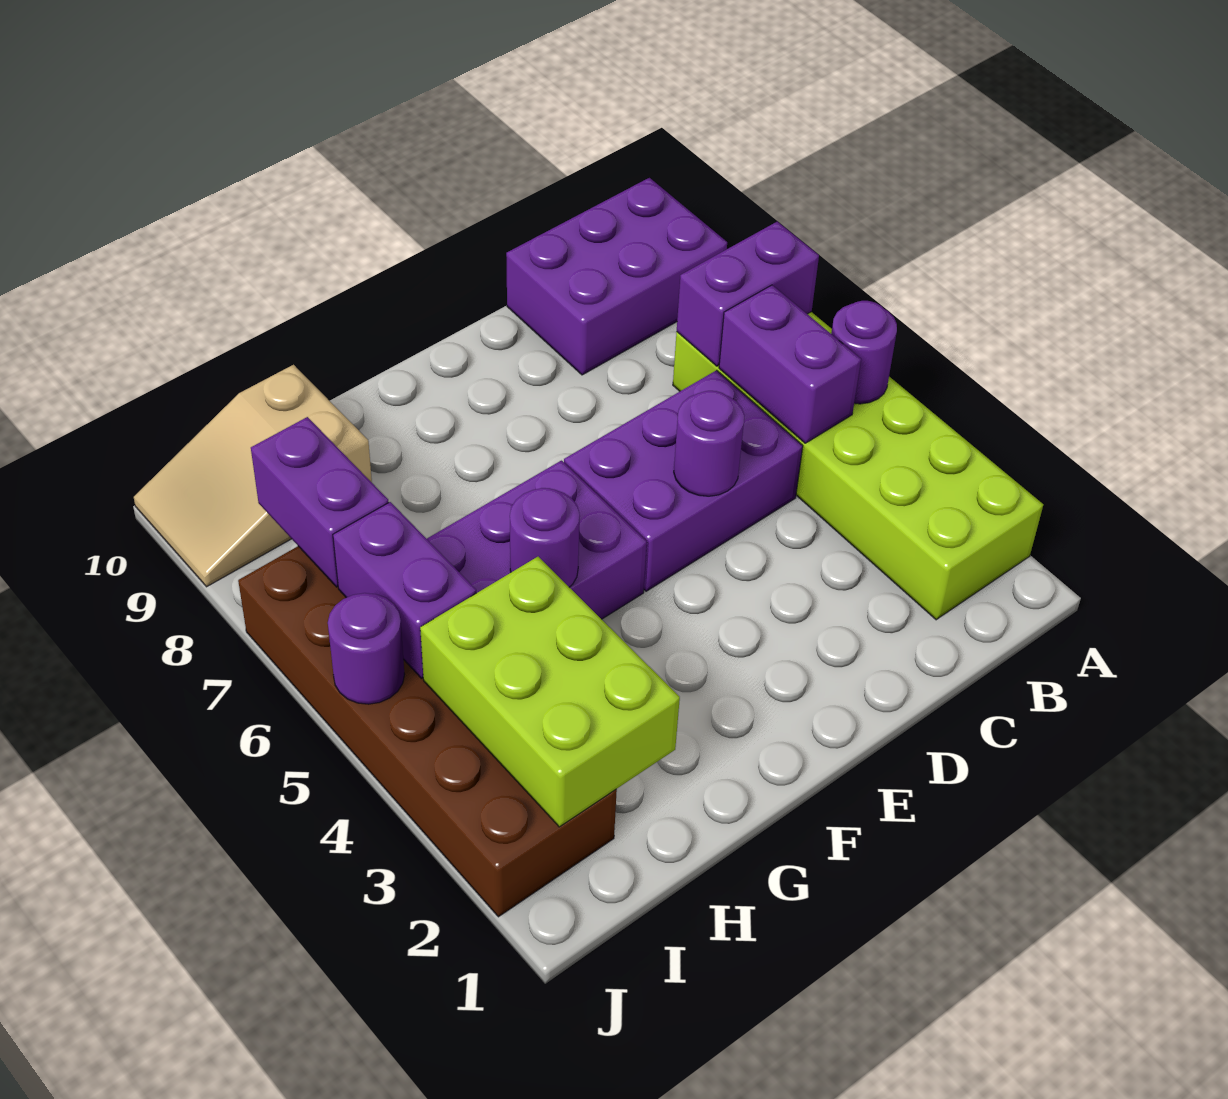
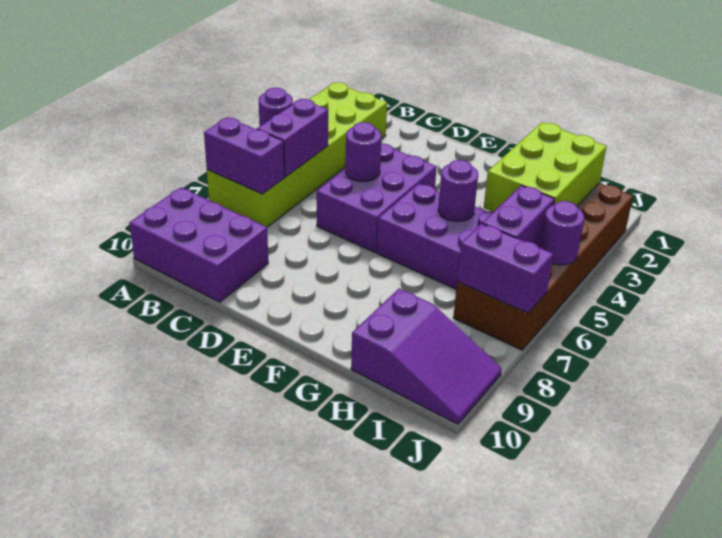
purple brick C5:E6 level 1 -> purple brick D4:E6 level 1
tan slope H9:J10 level 1 top H -> purple slope H9:J10 level 1 top H
purple brick I7:I8 level 2 -> purple brick I7:J7 level 2

